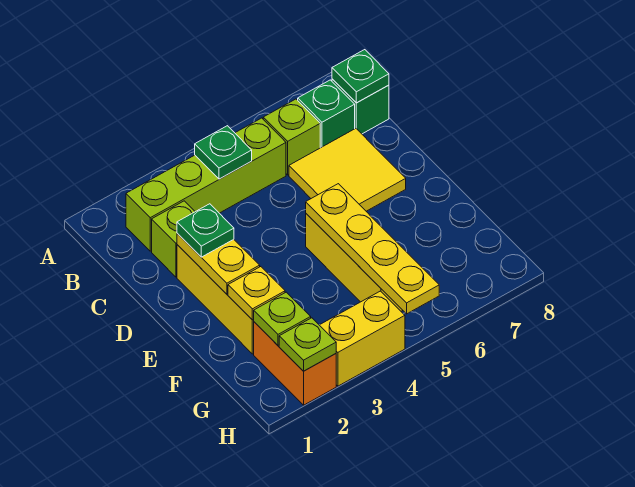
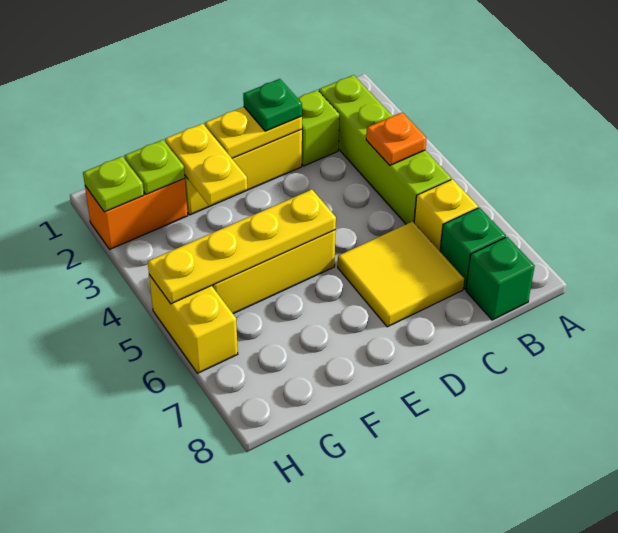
green plate B4 level 2 -> orange plate B4 level 2
lime brick B6 level 1 -> yellow brick B6 level 1
green plate B8 level 2 -> none
yellow plate F2 level 2 -> yellow plate F2:F3 level 2
yellow brick H3:H4 level 1 -> yellow brick H5:H6 level 1

